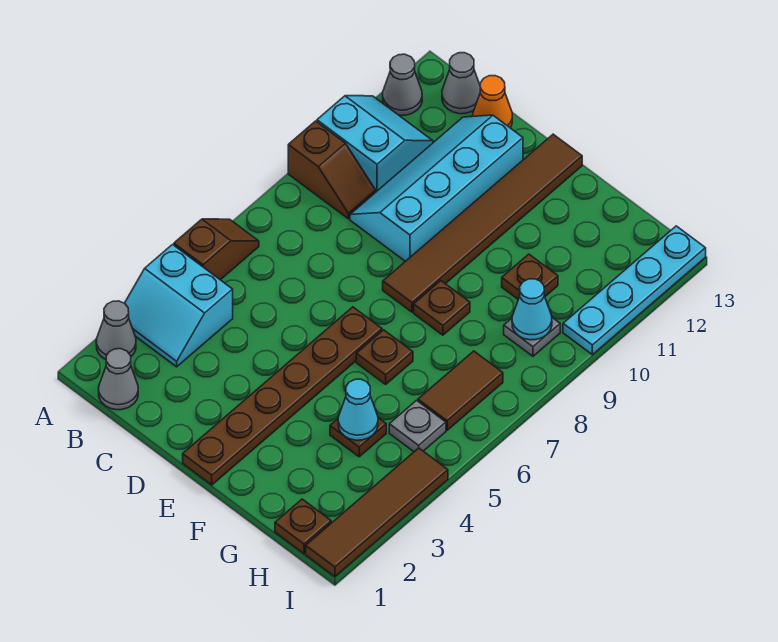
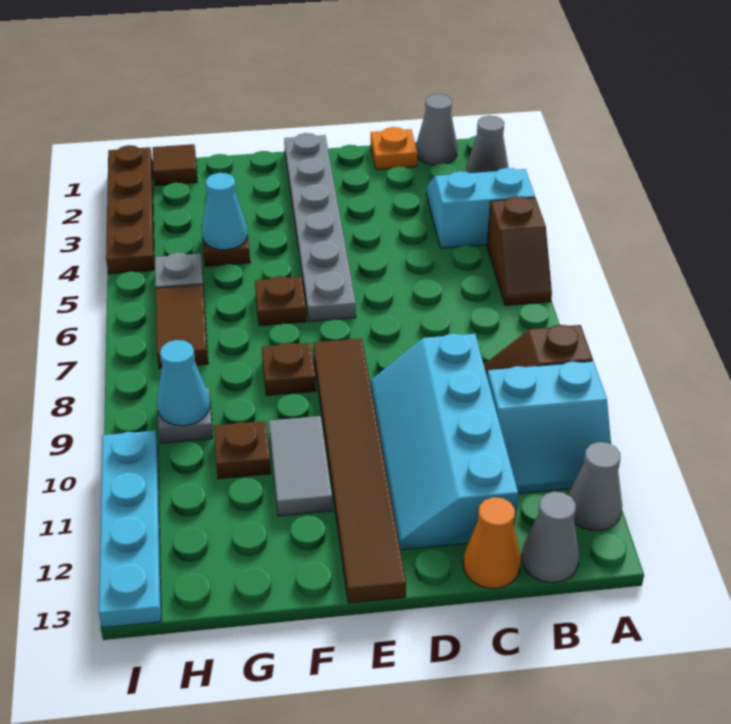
none -> orange plate C1 level 1
cyan slope C9:D12 level 1 top D -> cyan slope C9:D12 level 1 top C
brown plate E1:E6 level 1 -> grey plate E1:E6 level 1
none -> grey tile F10:F11 level 1
brown plate H1 level 1 -> brown tile H1 level 1
brown tile I1:I4 level 1 -> brown plate I1:I4 level 1

